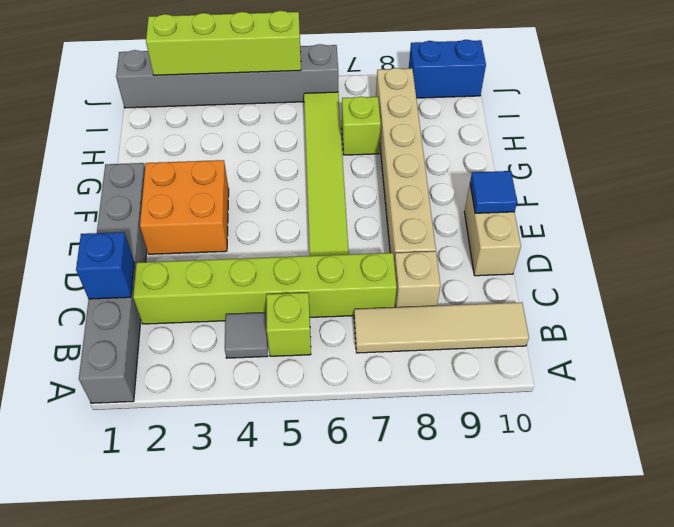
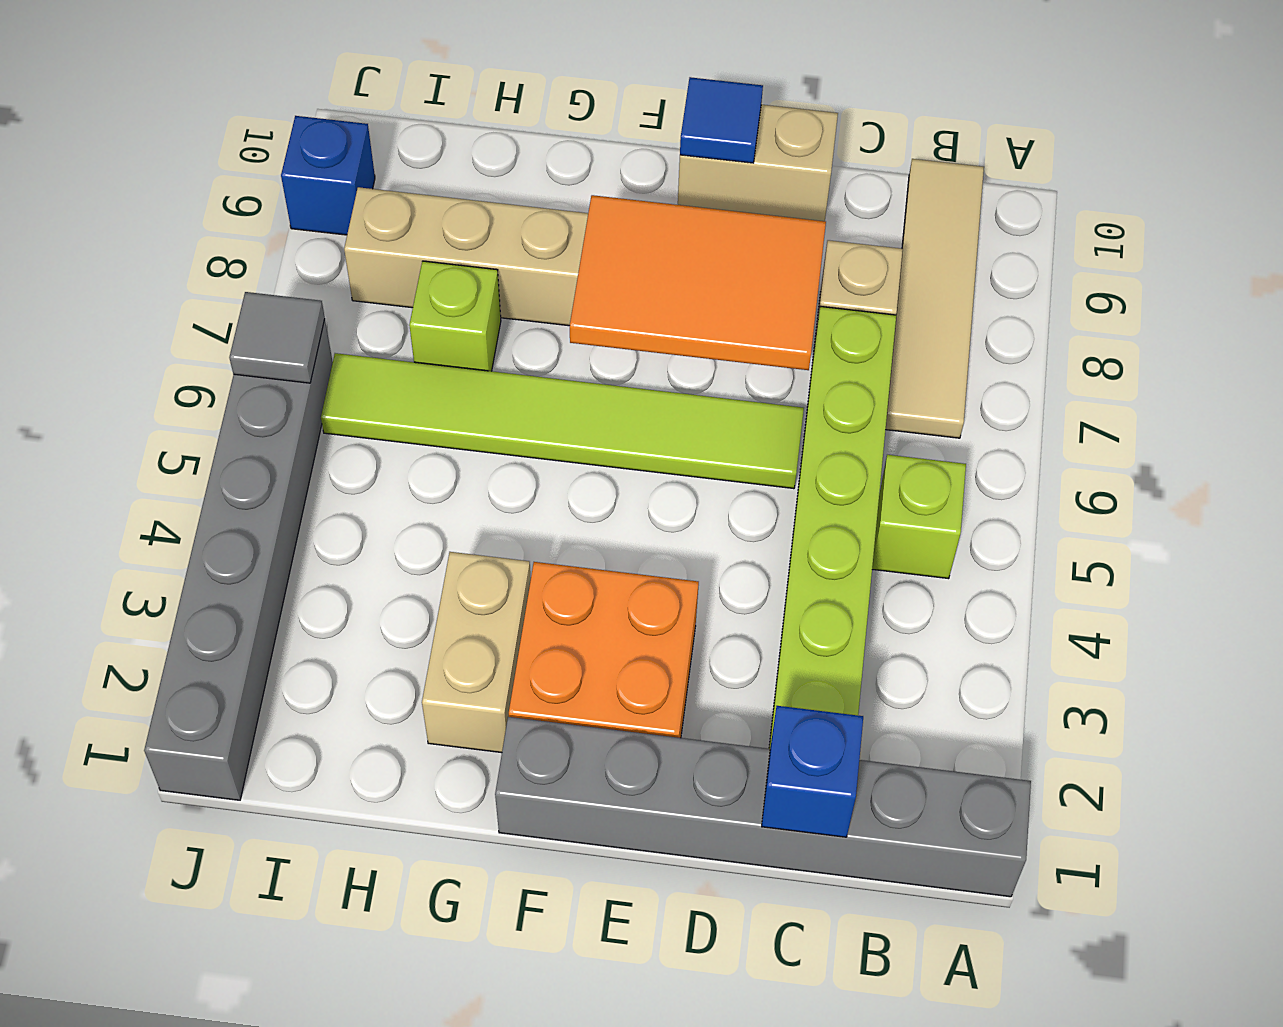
grey tile B4 level 1 -> grey tile J6 level 2
none -> orange tile D7:F8 level 2
none -> tan brick G2:G3 level 1
lime brick J2:J5 level 2 -> none
blue brick J9:J10 level 1 -> blue brick J9 level 1

